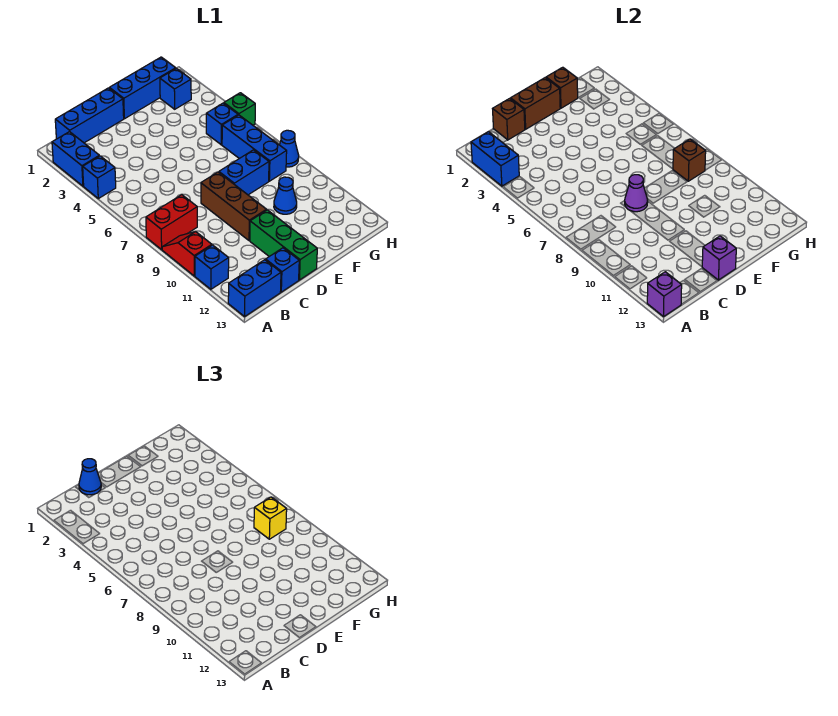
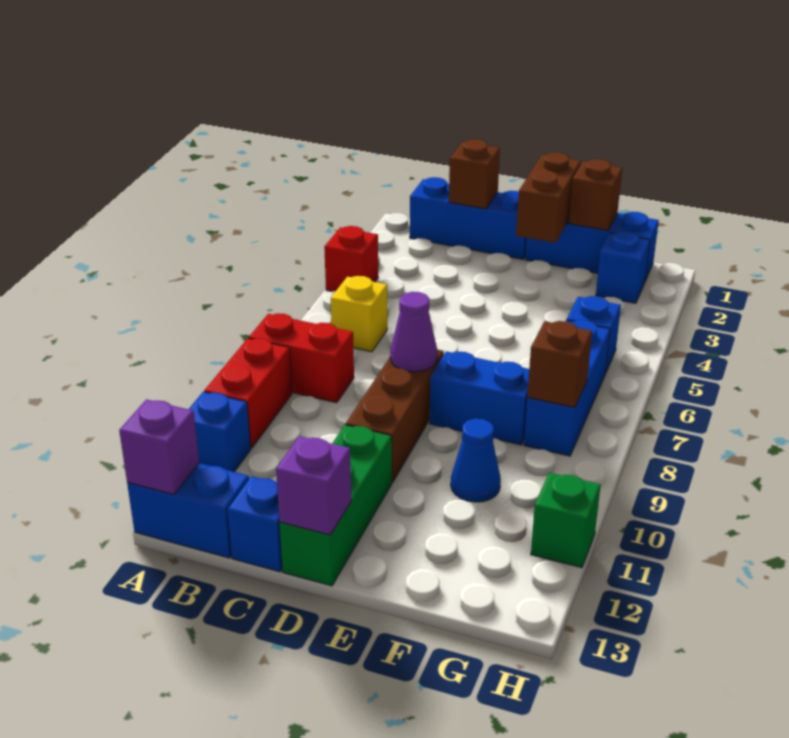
blue brick A2:A3 level 1 -> none
blue brick A2:A3 level 2 -> none
blue brick A4 level 1 -> red brick A4 level 1
red slope A9:A10 level 1 top 10 -> red brick A9:A10 level 1
blue cone C1 level 3 -> none
brown brick D1:E1 level 2 -> brown brick E1:E2 level 2
yellow brick G8 level 3 -> yellow brick B6 level 1
green brick H5 level 1 -> green brick H11 level 1
blue cone H8 level 1 -> none

